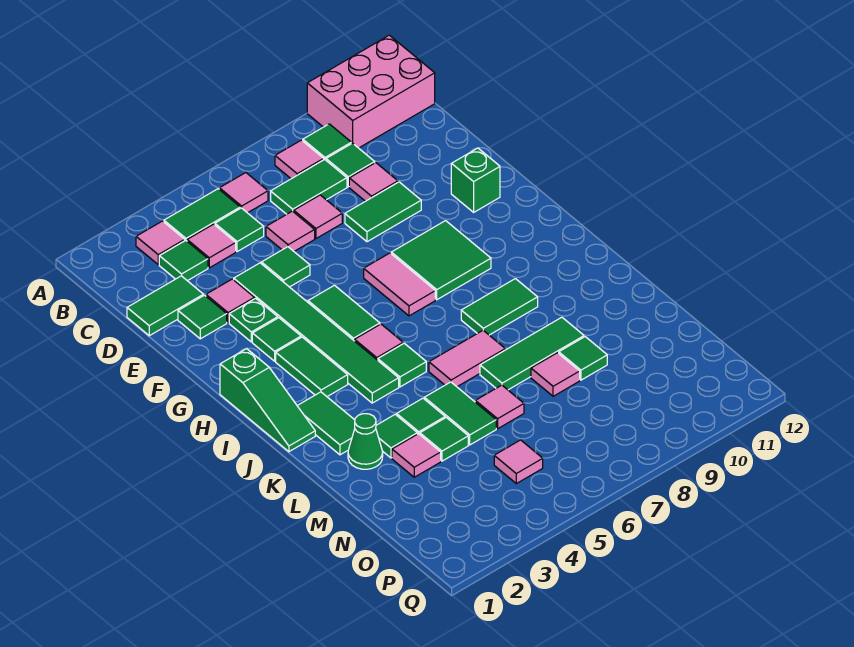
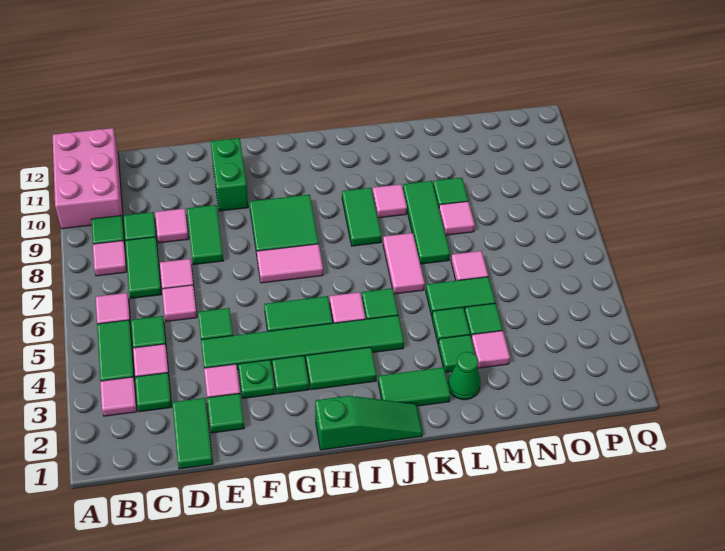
green brick F11 level 1 -> green brick F10:F11 level 1
pink tile O5 level 1 -> pink tile K9 level 1

